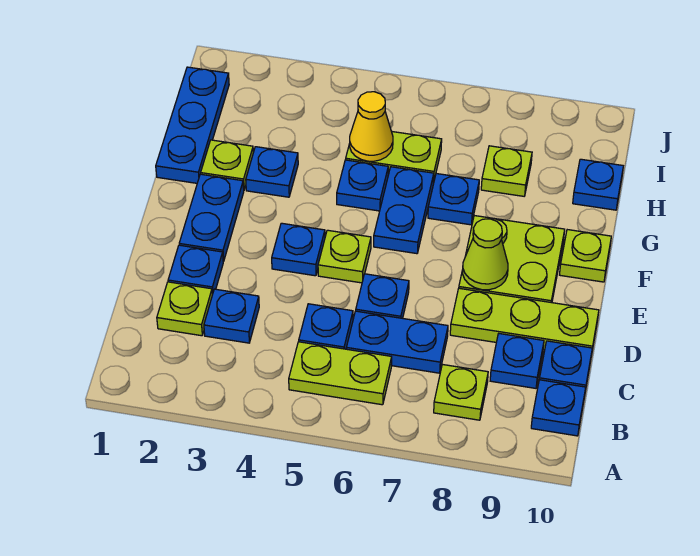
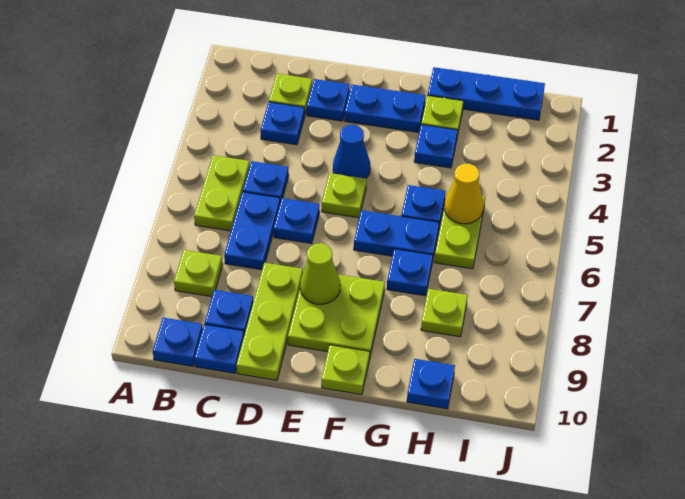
blue plate E4 level 1 -> blue cone E4 level 1

